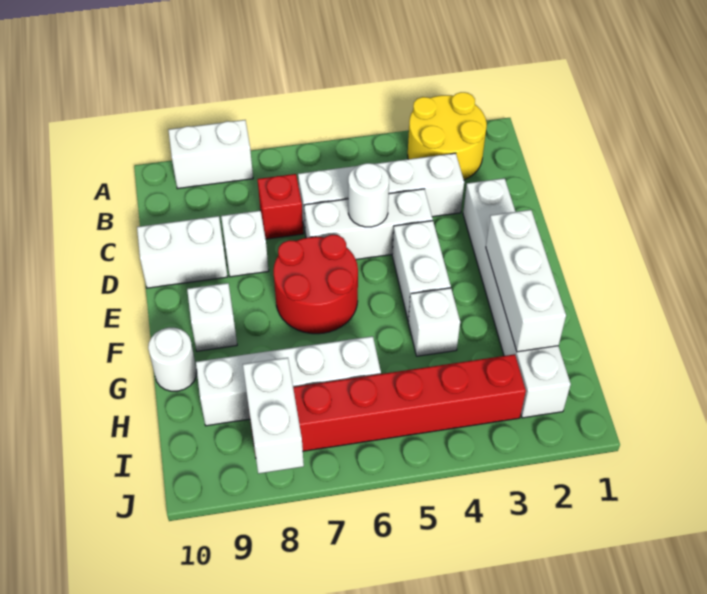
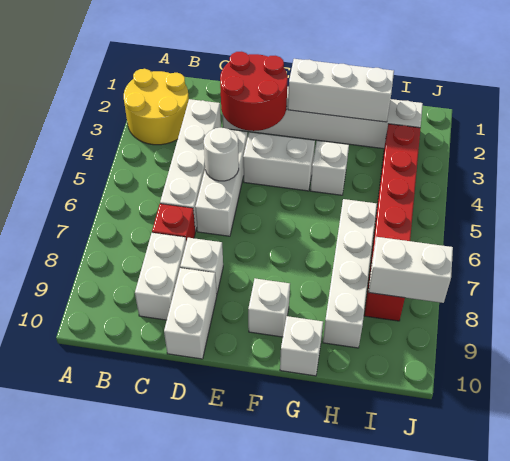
white brick A8:A9 level 1 -> white brick C8:C9 level 1
red round brick E6:F7 level 1 -> red round brick D2:E3 level 2
white round brick G10 level 1 -> white brick G10 level 1

